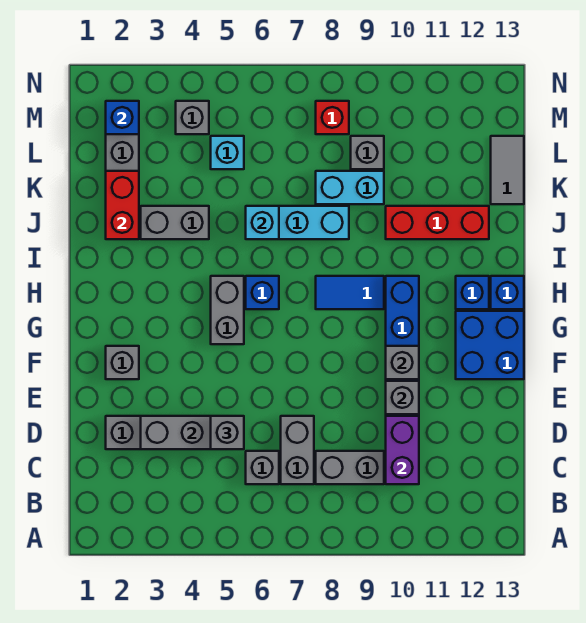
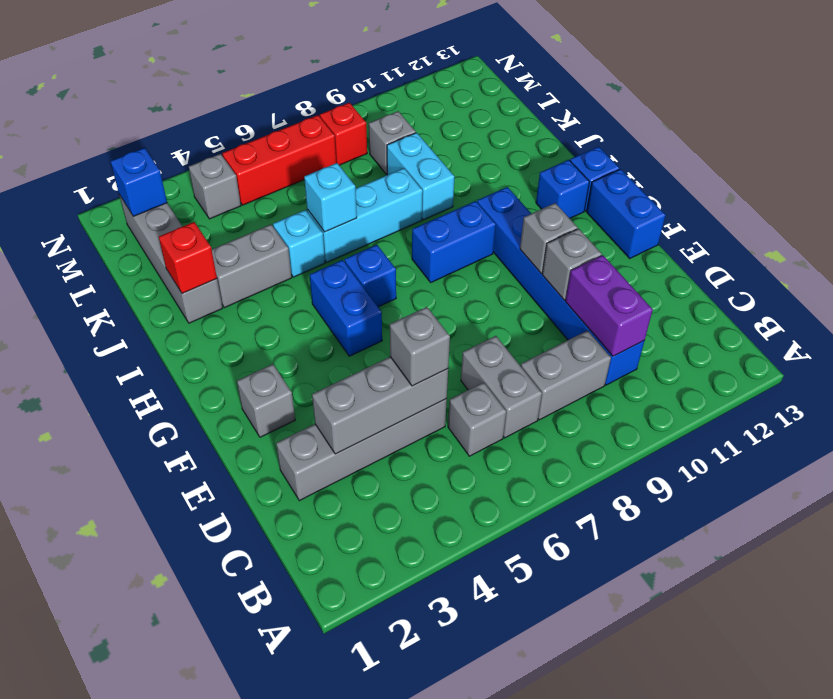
blue brick F12:G13 level 1 -> blue brick F13:G13 level 1
grey brick G5:H5 level 1 -> blue brick G5:H5 level 1
blue tile H8:H9 level 1 -> blue brick H8:H9 level 1
red brick J2:K2 level 2 -> red brick J2 level 2
red brick J10:J12 level 1 -> red brick M5:M7 level 1
cyan brick K8:K9 level 1 -> cyan brick J9:K9 level 1
grey tile K13:L13 level 1 -> none
cyan brick L5 level 1 -> cyan brick J5 level 1

